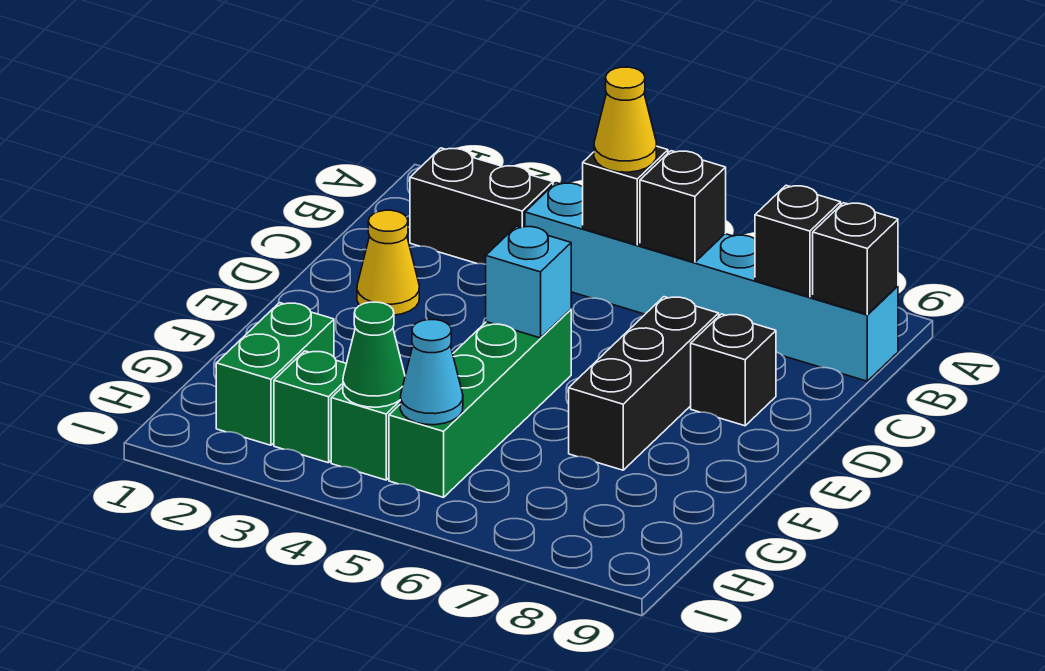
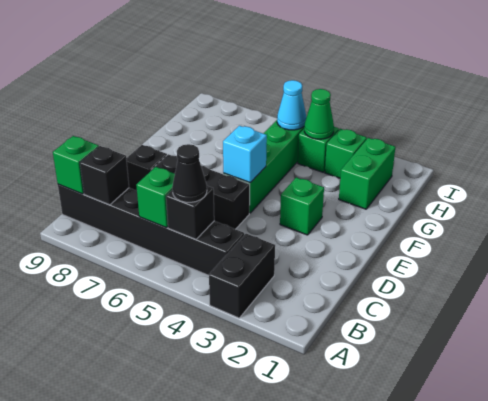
black brick B2:B3 level 1 -> black brick A3:B3 level 1
cyan brick B4:B9 level 1 -> black brick B4:B9 level 1
yellow cone B5 level 3 -> black cone B5 level 3
black brick B6 level 2 -> green brick B6 level 2
black brick B9 level 2 -> green brick B9 level 2
yellow cone D2 level 1 -> none
black brick D7:F7 level 1 -> black brick D5:D7 level 1
none -> green brick E3 level 1

